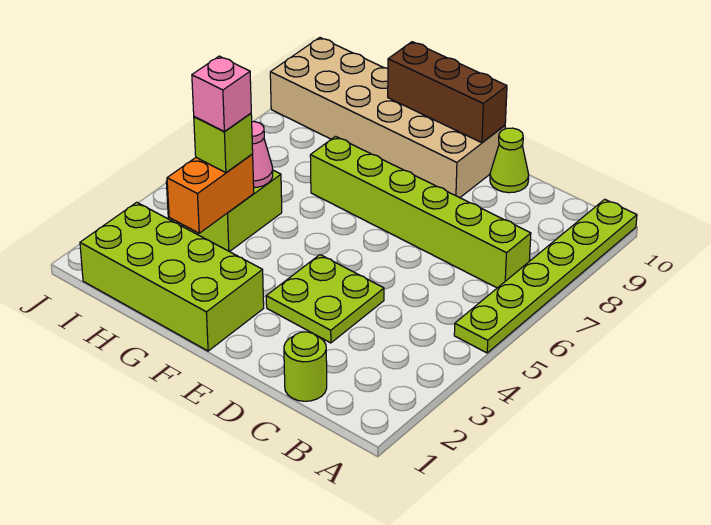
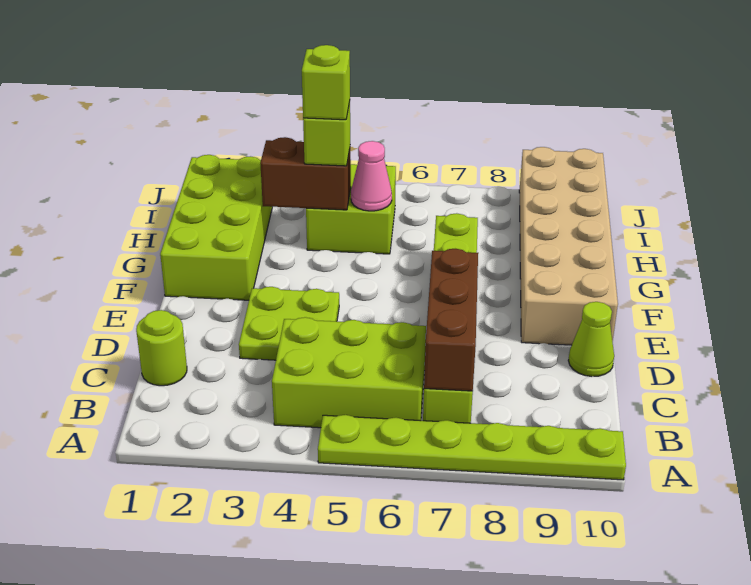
none -> lime brick B4:C6 level 1
brown brick E10:G10 level 2 -> brown brick B7:D7 level 2
orange brick H3:H4 level 2 -> brown brick H3:H4 level 2
pink brick H4 level 4 -> lime brick H4 level 4

